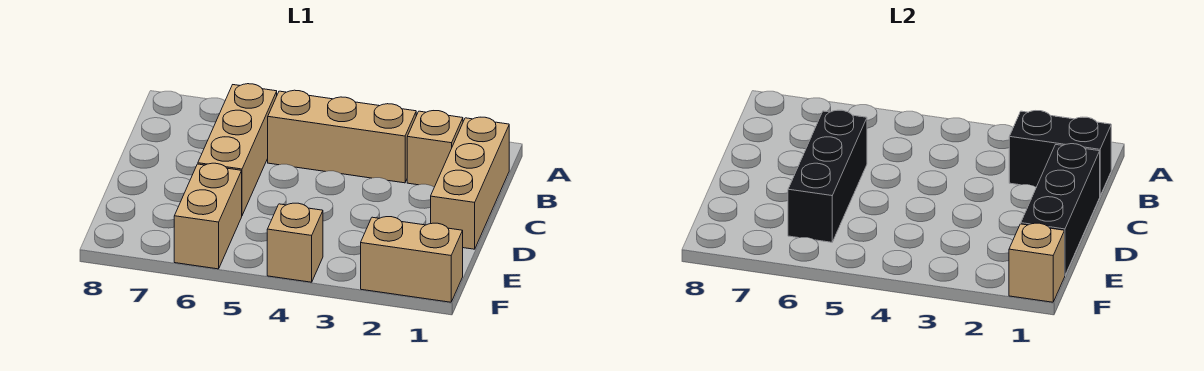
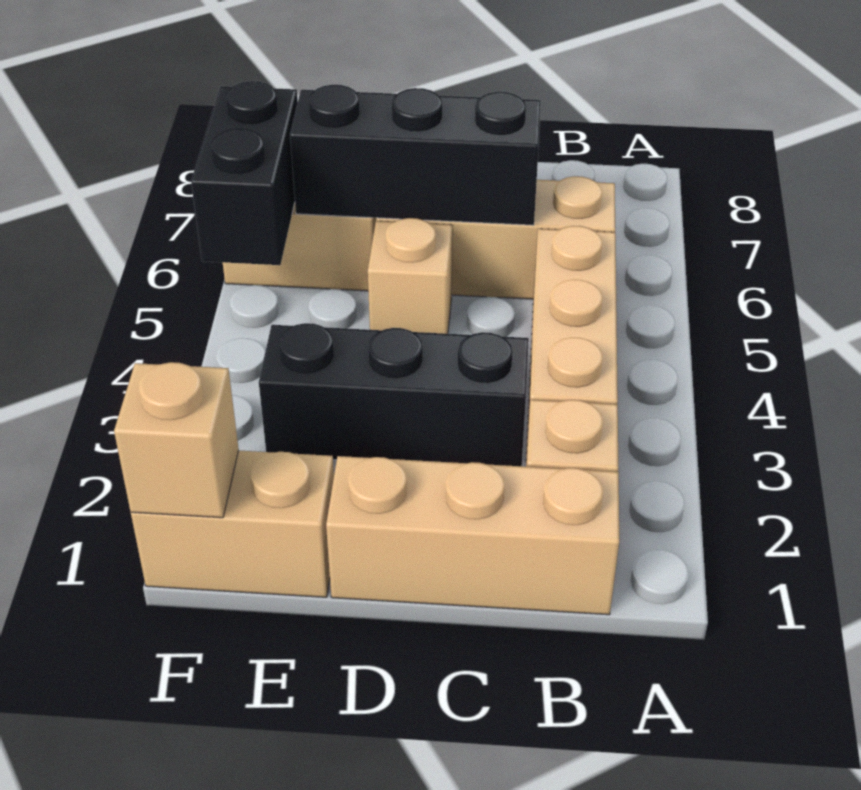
black brick B1:B2 level 2 -> black brick F5:F6 level 2
black brick C1:E1 level 2 -> black brick C3:E3 level 1
tan brick F1:F2 level 1 -> tan brick E1:F1 level 1
tan brick F4 level 1 -> tan brick D5 level 1

